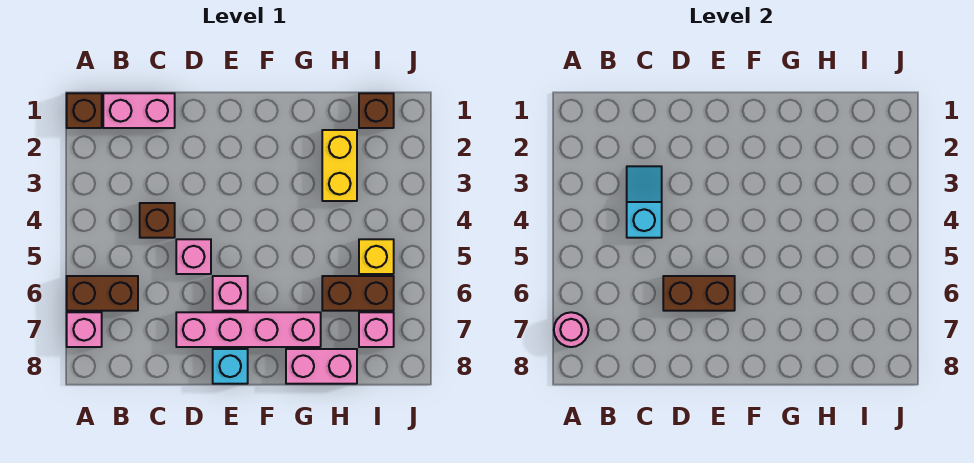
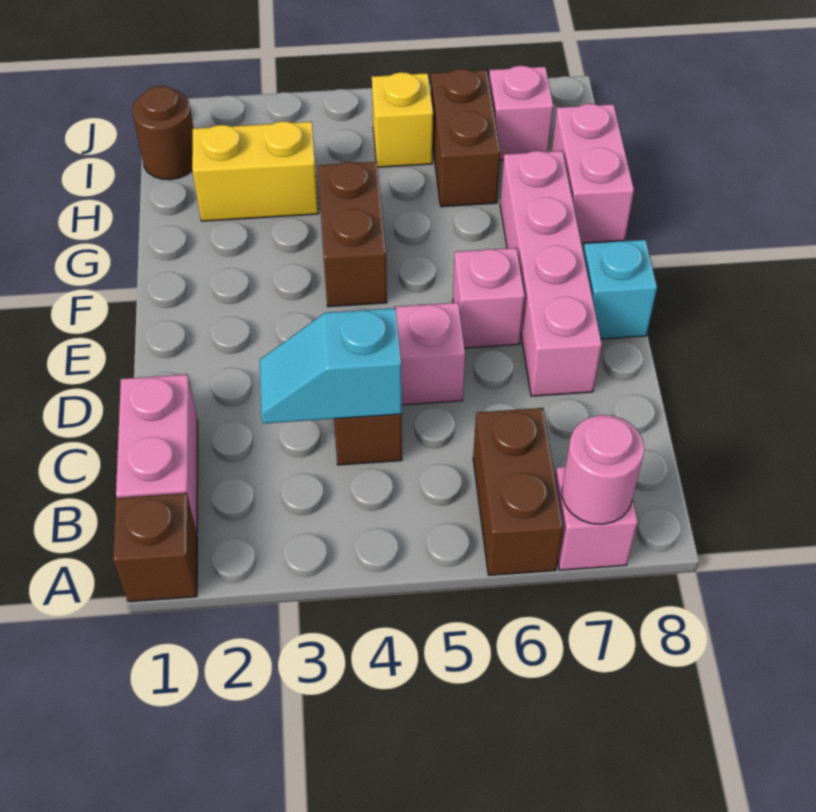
brown brick D6:E6 level 2 -> brown brick F4:G4 level 1
brown brick I1 level 1 -> brown round brick I1 level 1

